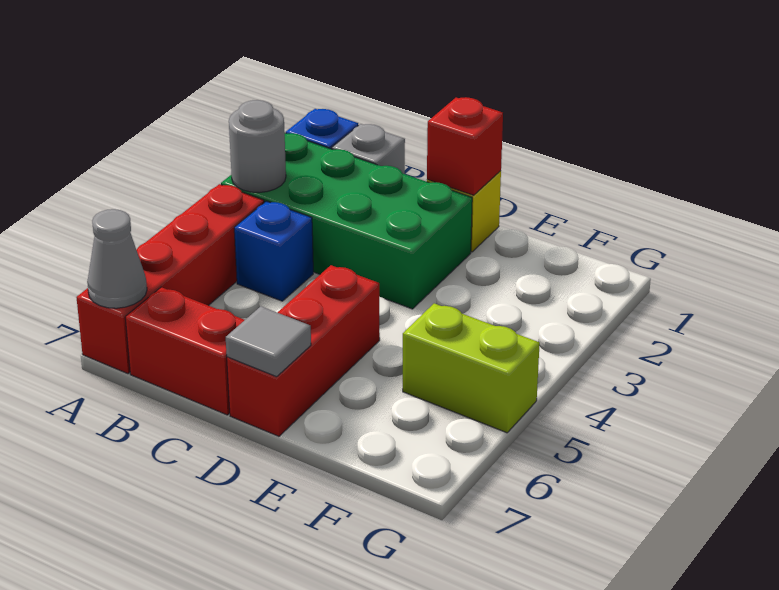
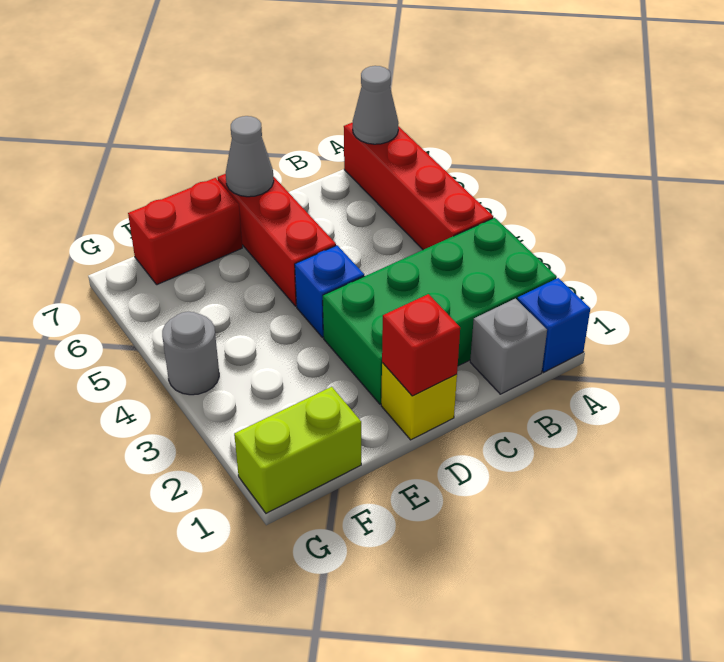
grey round brick A3 level 2 -> grey round brick G4 level 1
blue brick B4 level 1 -> blue brick D4 level 1
red brick B7:C7 level 1 -> red brick E7:F7 level 1
grey tile D7 level 2 -> grey cone D7 level 2
lime brick F5:G5 level 1 -> lime brick F1:G1 level 1

